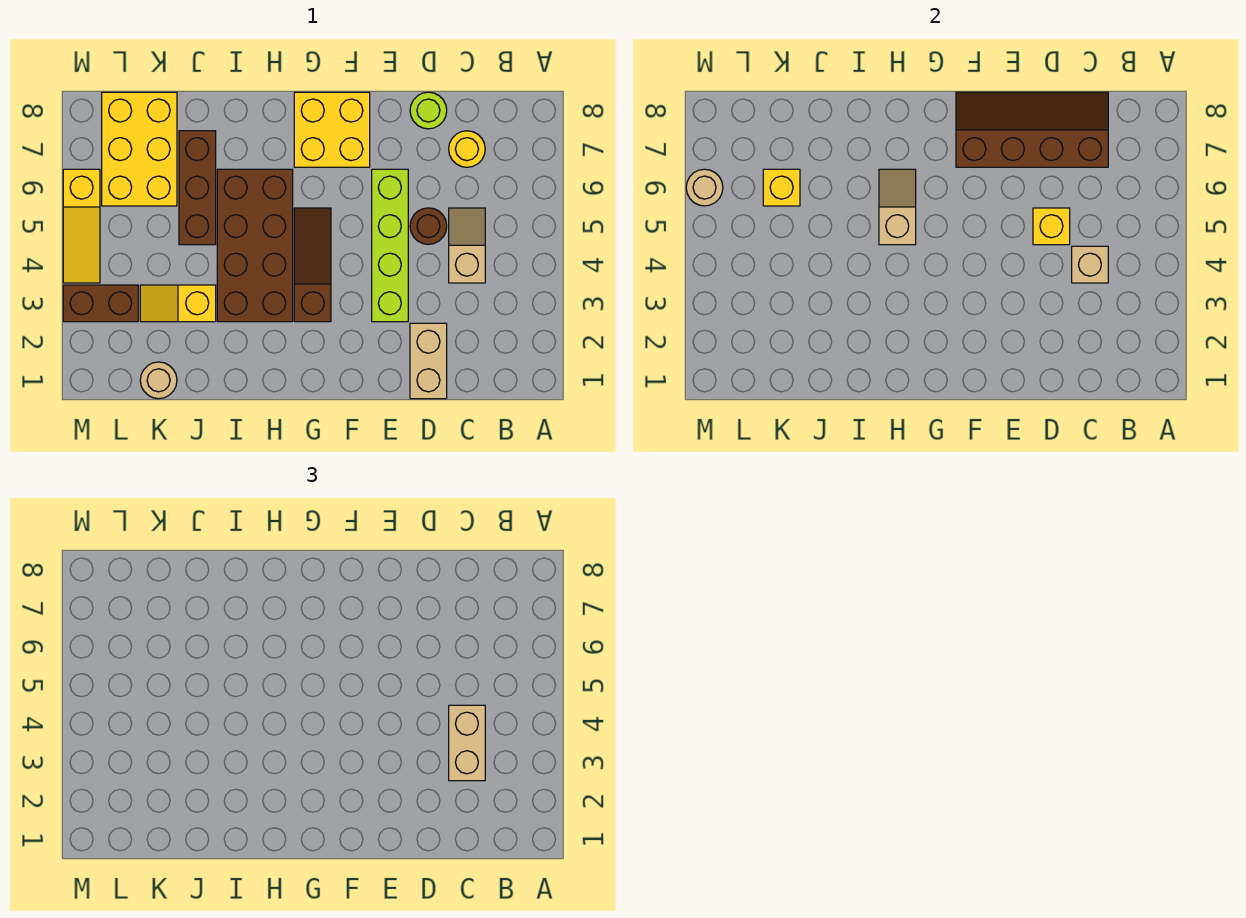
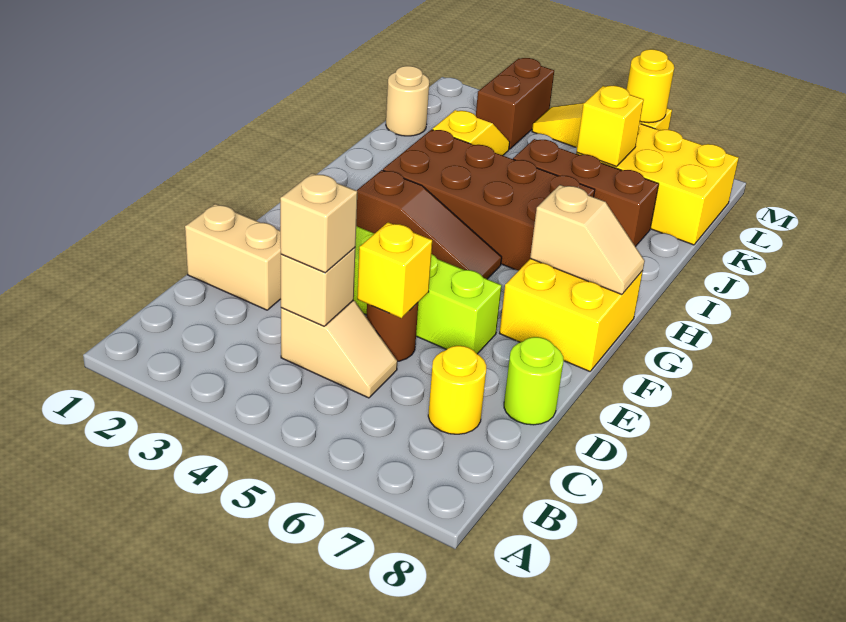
tan brick C3:C4 level 3 -> tan brick C4 level 3
brown slope C7:F8 level 2 top 7 -> none
tan slope H5:H6 level 2 top 5 -> tan slope G7:G8 level 2 top 7
tan round brick M6 level 2 -> yellow round brick M6 level 2

